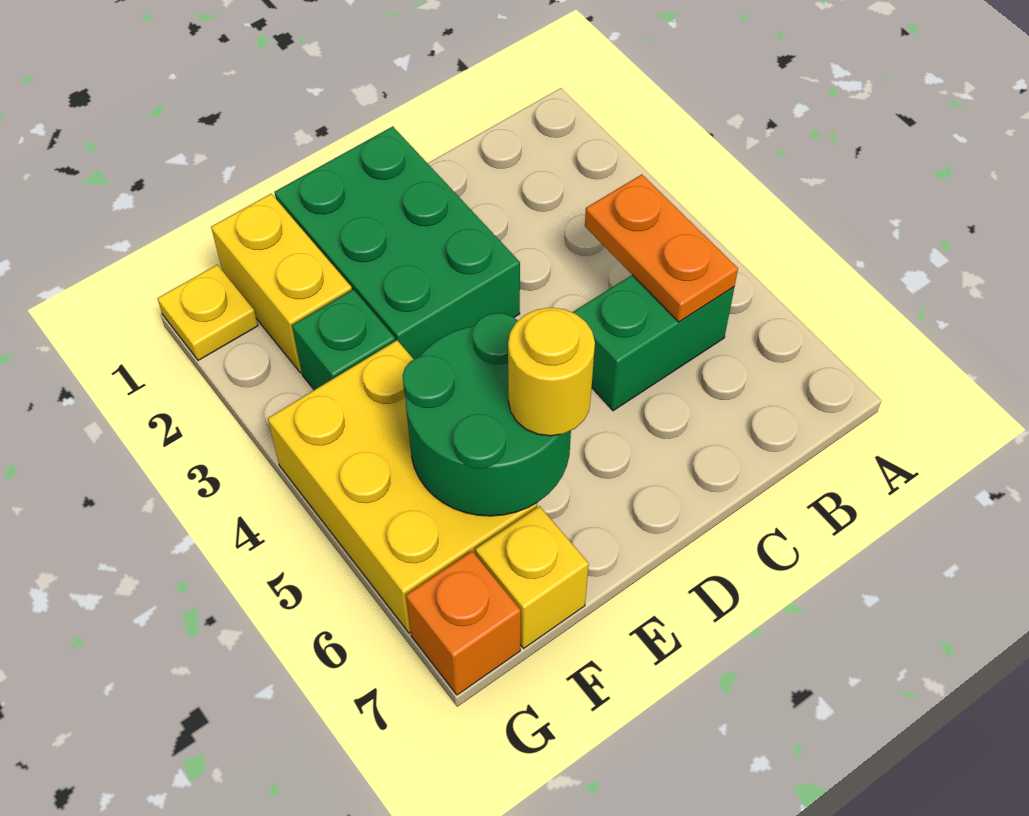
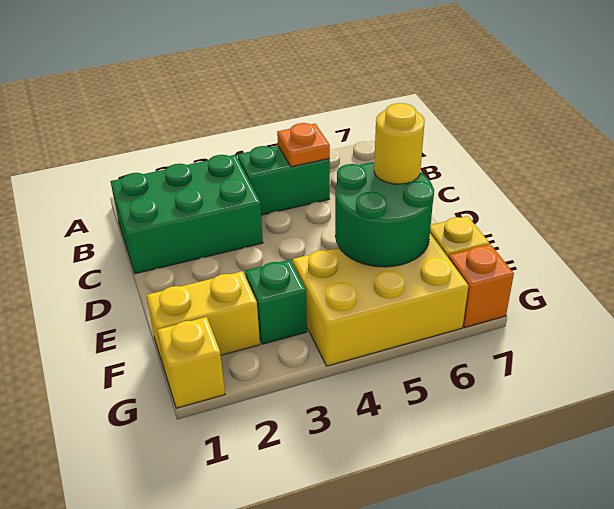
orange plate B4:B5 level 2 -> orange plate B5 level 2
green brick B5:C5 level 1 -> green brick B4:B5 level 1
green brick D1:E3 level 1 -> green brick B1:C3 level 1
yellow plate G1 level 1 -> yellow brick G1 level 1

